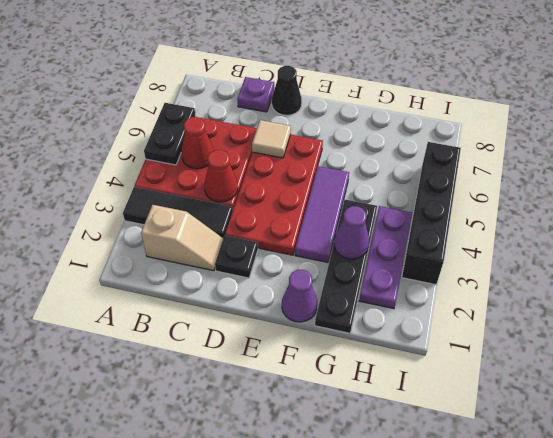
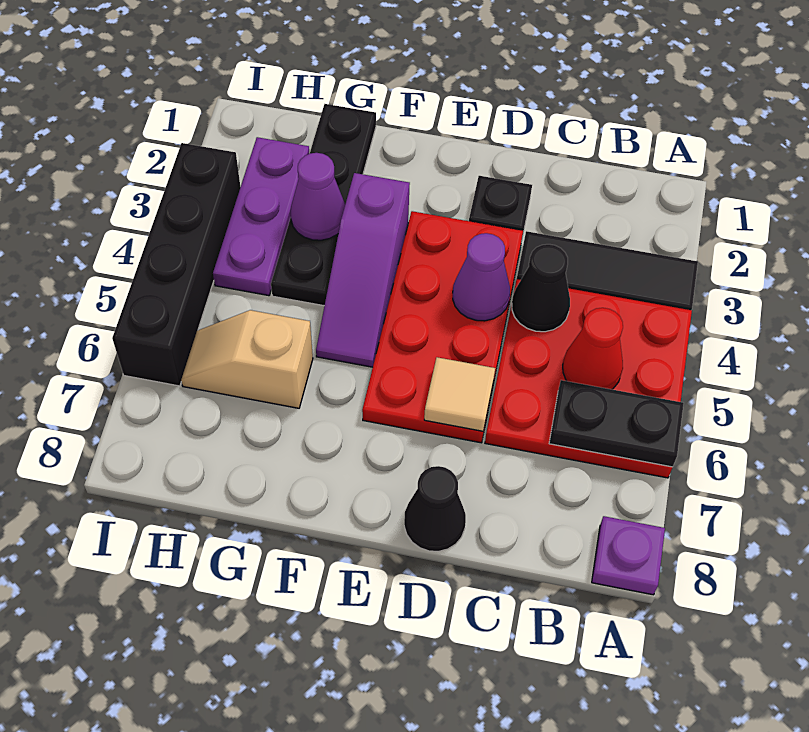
black plate A5:A6 level 2 -> black plate A6:B6 level 2
tan slope B2:C2 level 1 top B -> tan slope G6:H6 level 1 top G
red cone C4 level 2 -> black cone C4 level 2
purple plate C8 level 1 -> purple plate A8 level 1
purple cone F1 level 1 -> purple cone D4 level 2
purple tile F3:F5 level 1 -> purple slope F3:F5 level 1 top 3

